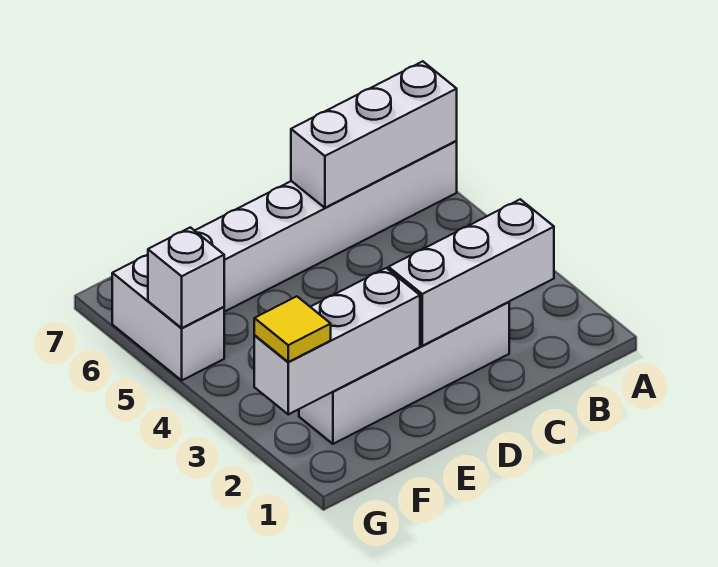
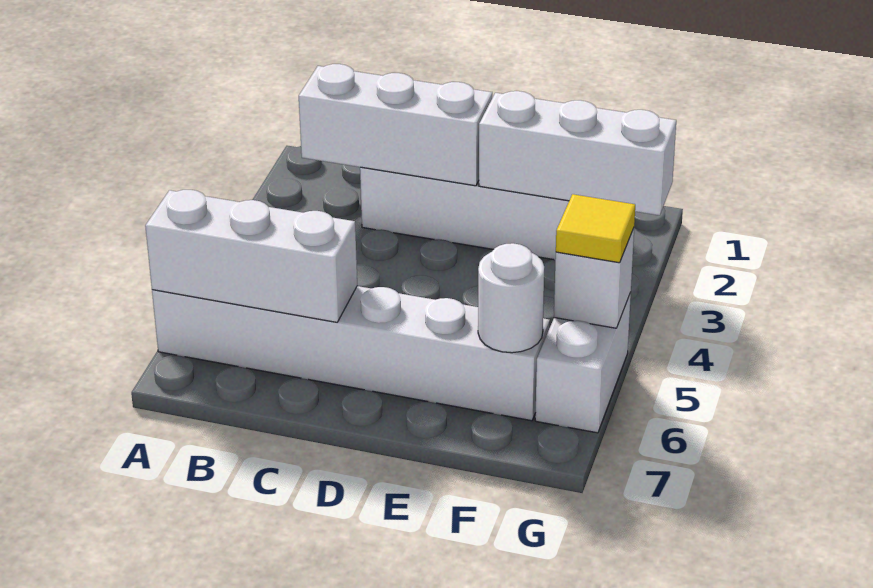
none -> white round brick F6 level 2
yellow tile G2 level 3 -> yellow tile G5 level 3

